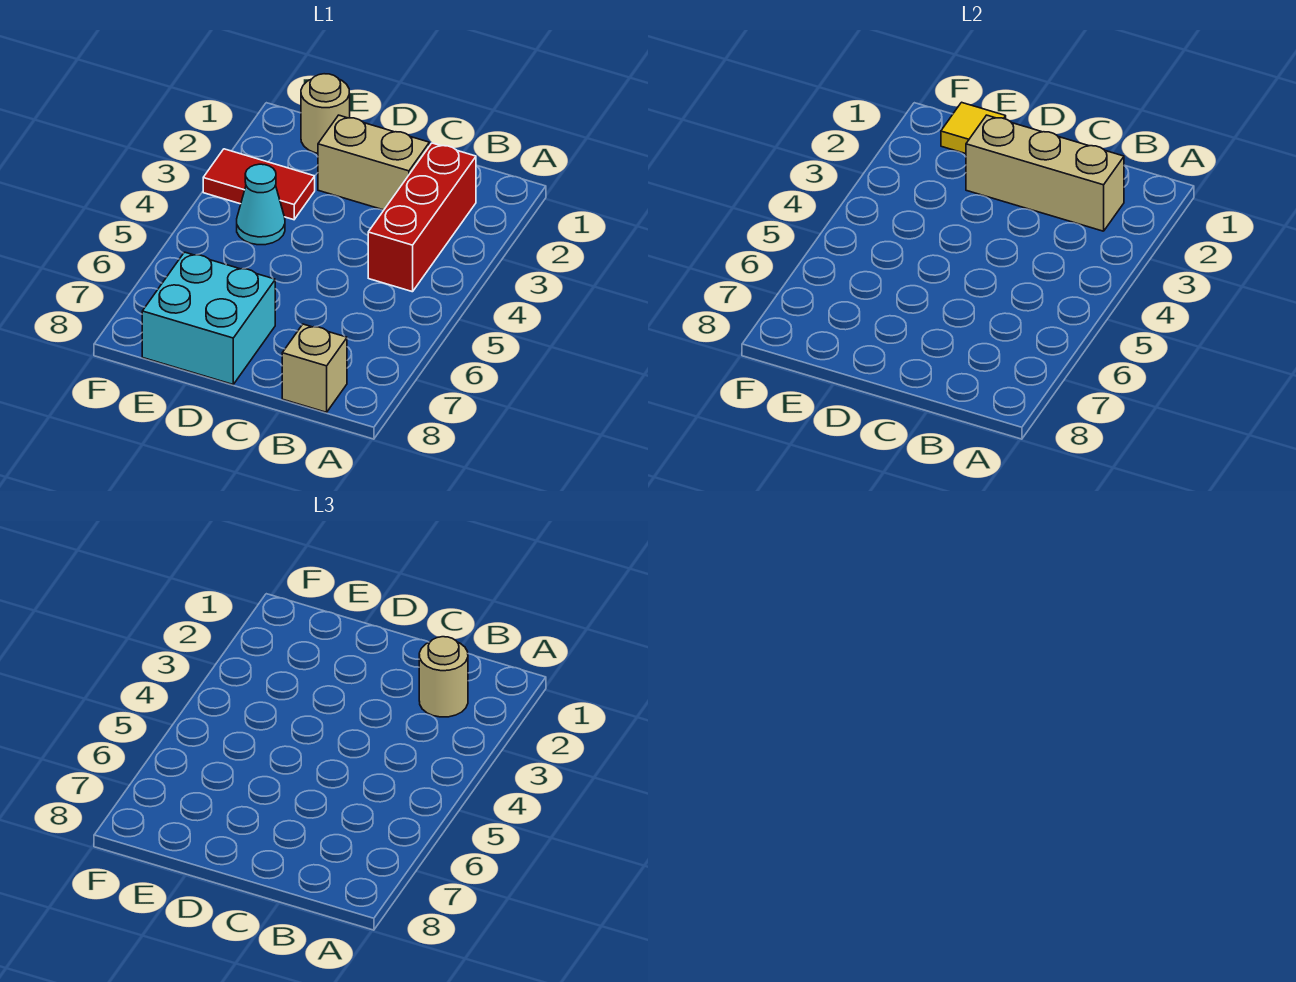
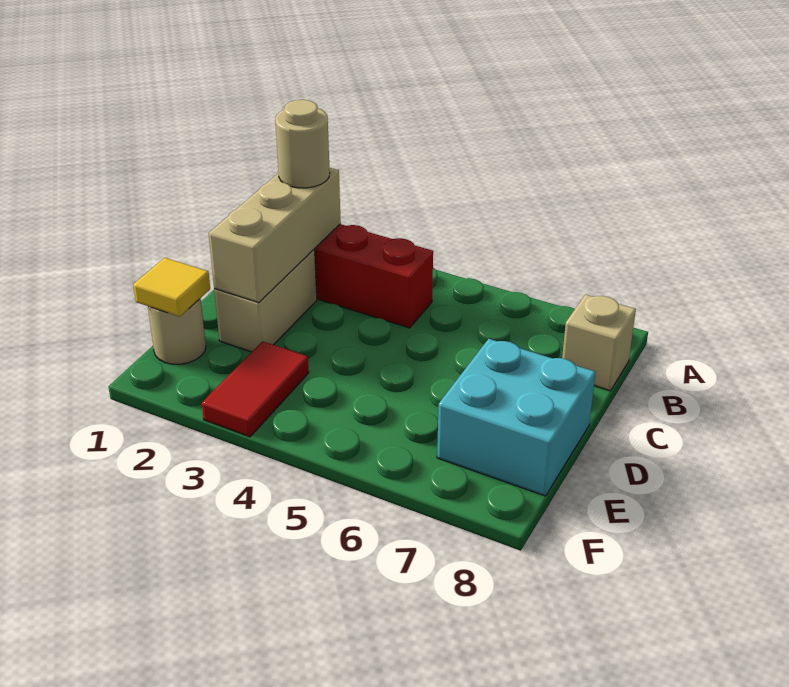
cyan cone E4 level 1 -> none

